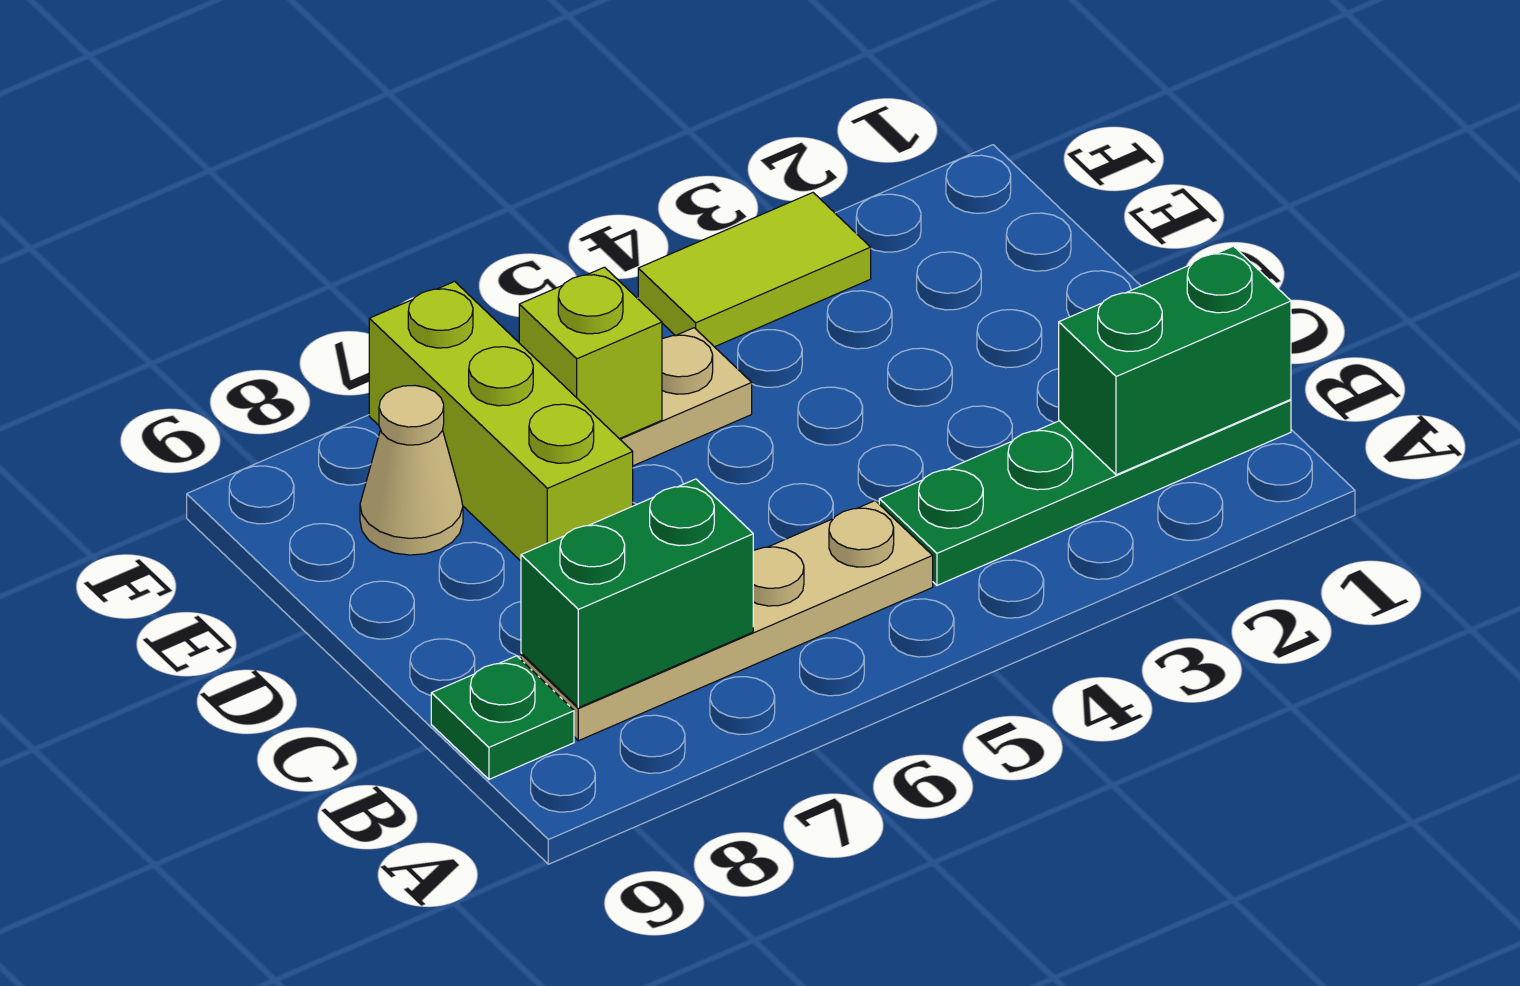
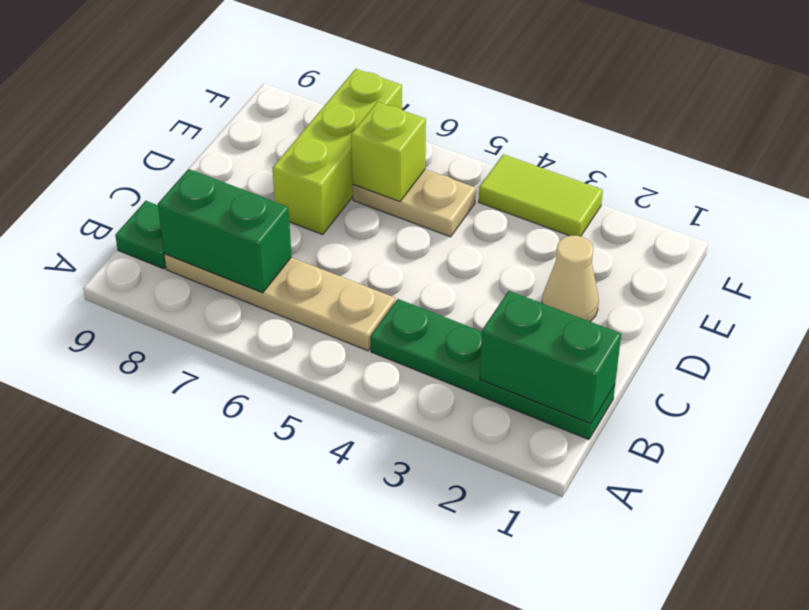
tan cone E8 level 1 -> tan cone D2 level 1

